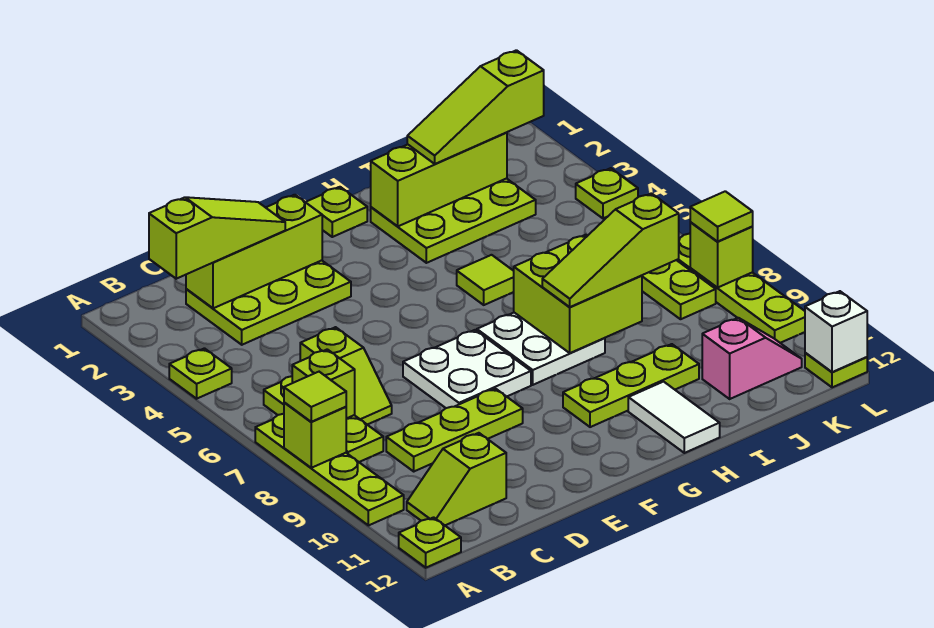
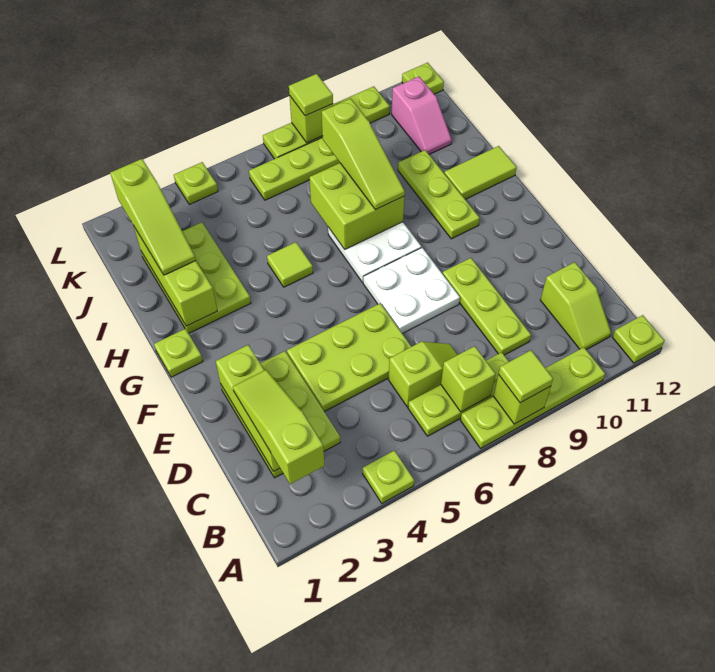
none -> lime plate D4:E6 level 1
white tile H11:H12 level 1 -> lime tile H11:H12 level 1
pink slope J11:K11 level 1 top J -> pink slope J11:K11 level 1 top K
white brick L12 level 2 -> none

